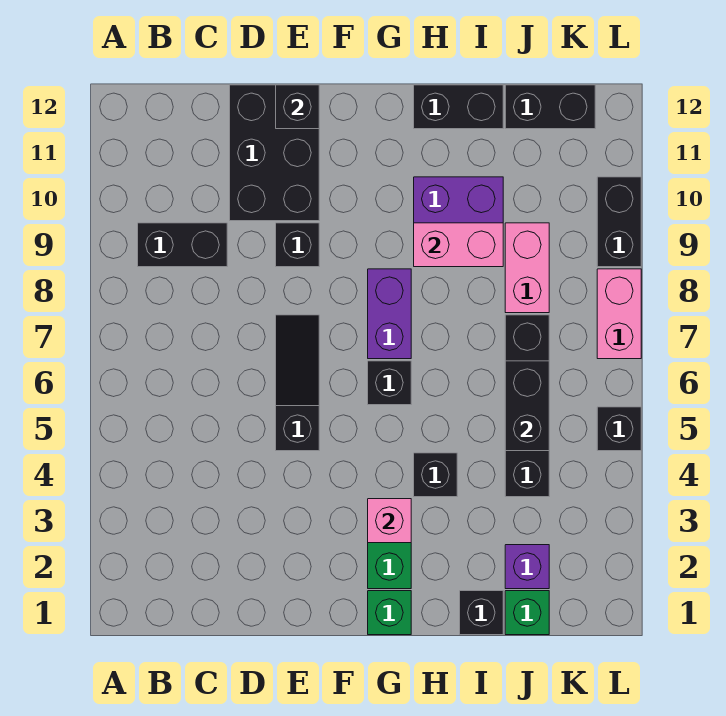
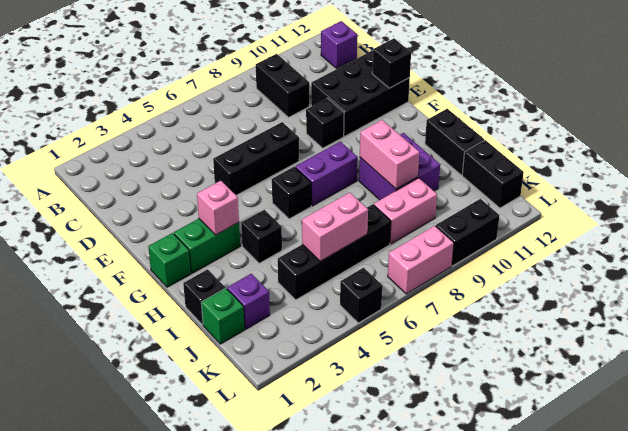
none -> purple brick B12 level 1
black slope E5:E7 level 1 top 5 -> black brick E5:E7 level 1
black brick J5:J6 level 2 -> pink brick J5:J6 level 2

